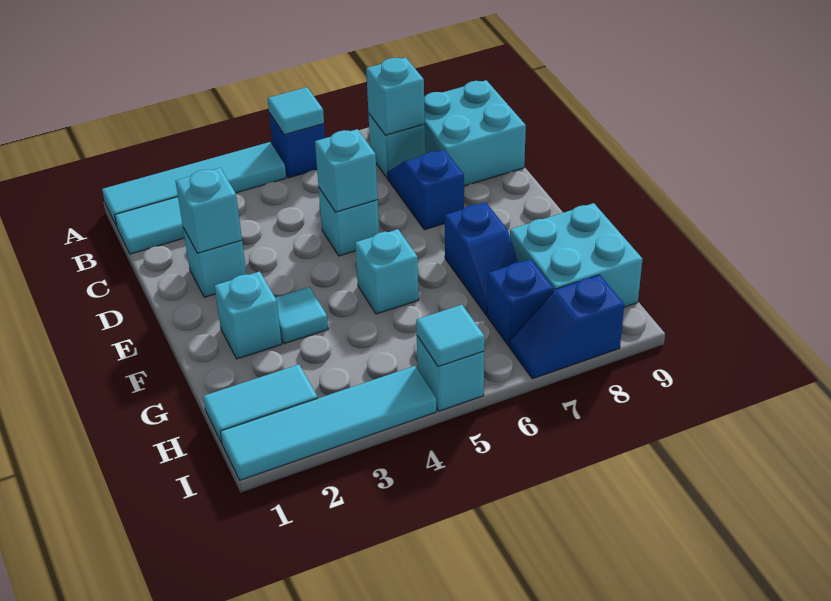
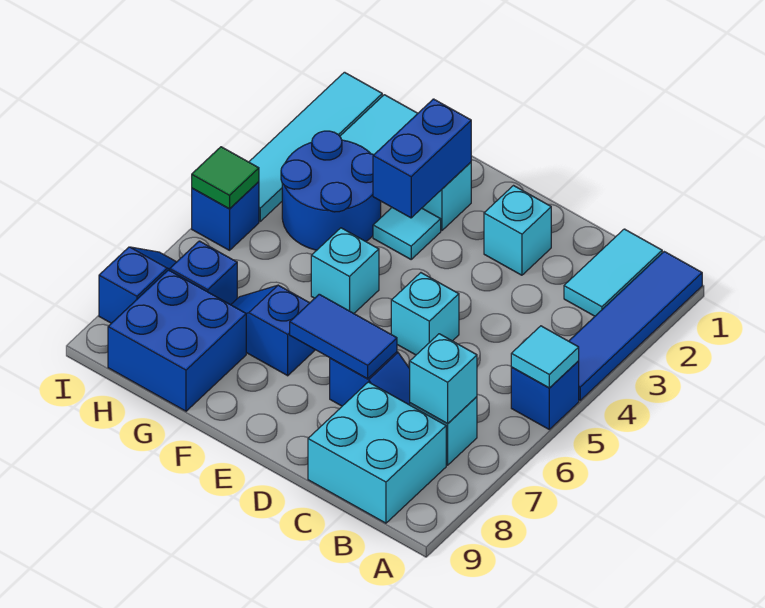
cyan tile A1:A4 level 1 -> blue tile A1:A4 level 1
cyan brick D2 level 2 -> none
cyan brick D5 level 2 -> none
none -> blue tile D7:E7 level 2
none -> blue brick F2:F3 level 2
none -> blue round brick G3:H4 level 1
cyan brick G8:H9 level 1 -> blue brick G8:H9 level 1
cyan brick I5 level 1 -> blue brick I5 level 1
cyan tile I5 level 2 -> green tile I5 level 2

